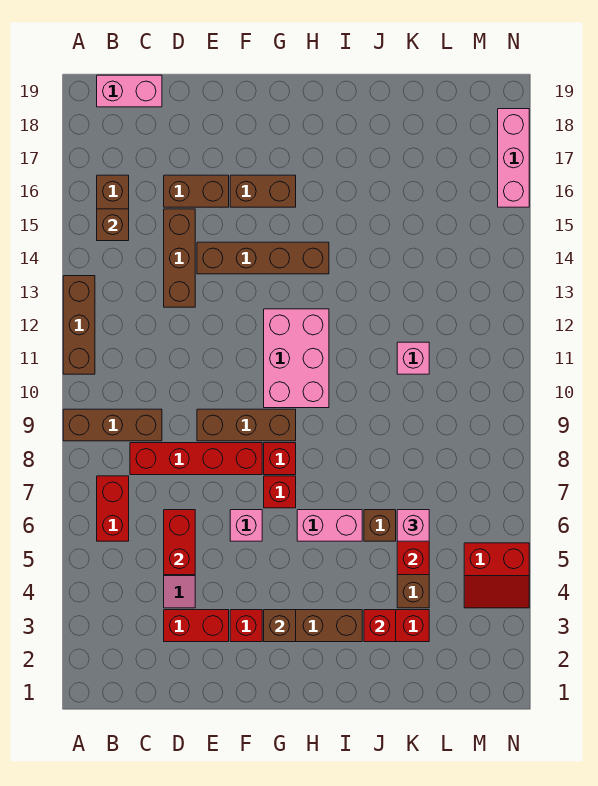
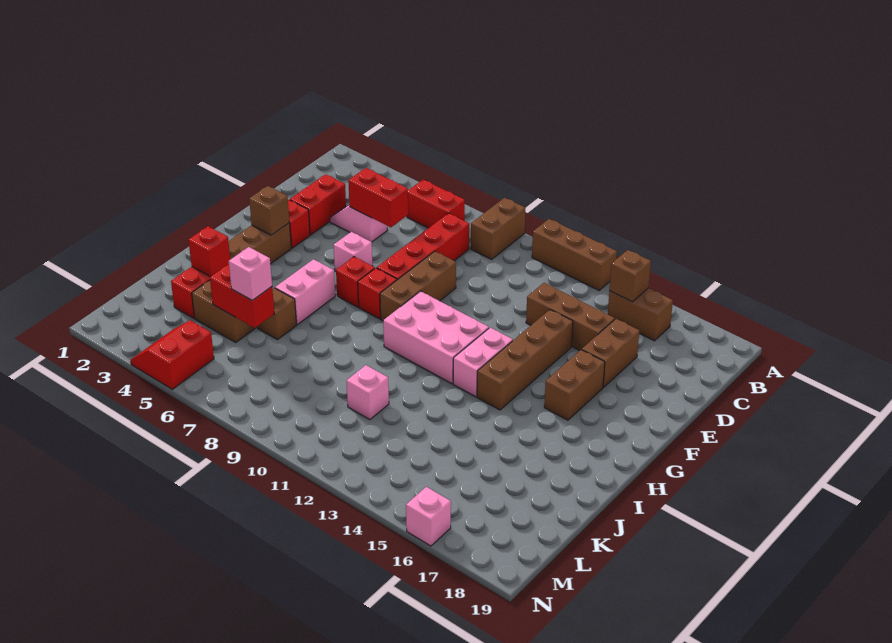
brown brick A9:C9 level 1 -> brown brick A9:B9 level 1
pink brick B19:C19 level 1 -> pink brick G13:H13 level 1
pink brick N16:N18 level 1 -> pink brick N16 level 1

